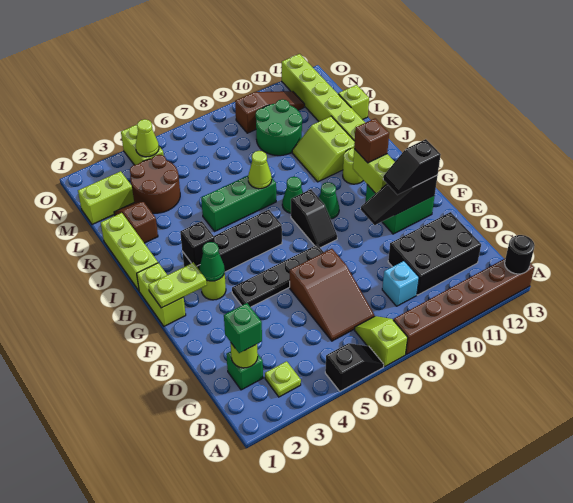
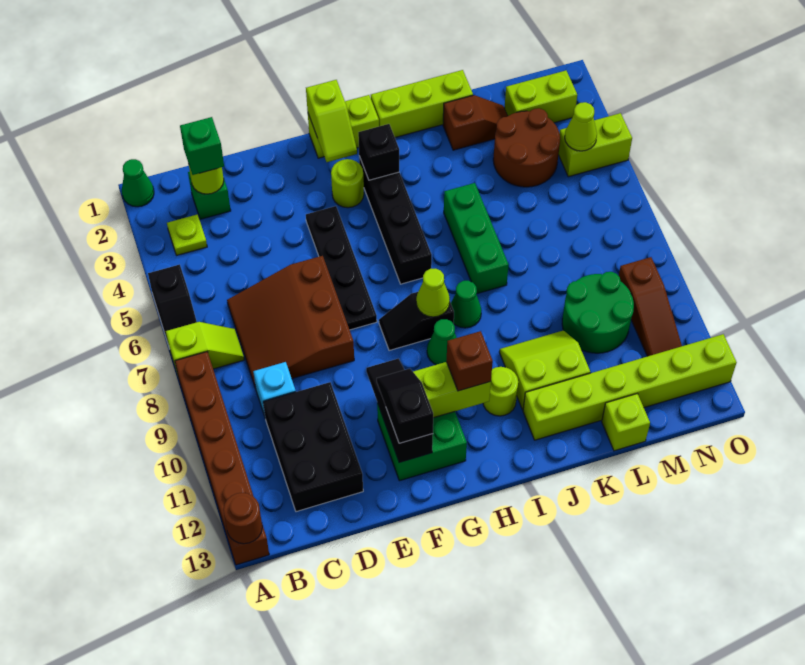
black round brick A13 level 2 -> brown round brick A13 level 2
brown slope C6:E7 level 1 top E -> brown slope C6:E8 level 1 top E
lime plate G1:G2 level 2 -> lime slope G1:G2 level 2 top 1
green cone G3 level 2 -> green cone A1 level 1
lime cone J7 level 2 -> lime cone H8 level 2
lime brick M1:M2 level 1 -> lime brick M2:N2 level 1

